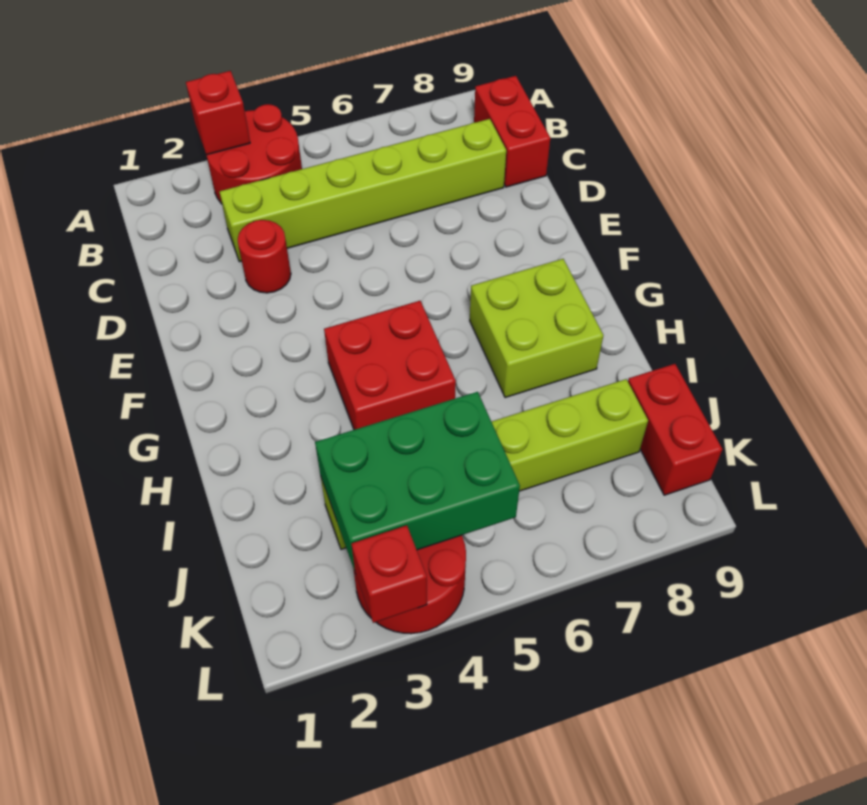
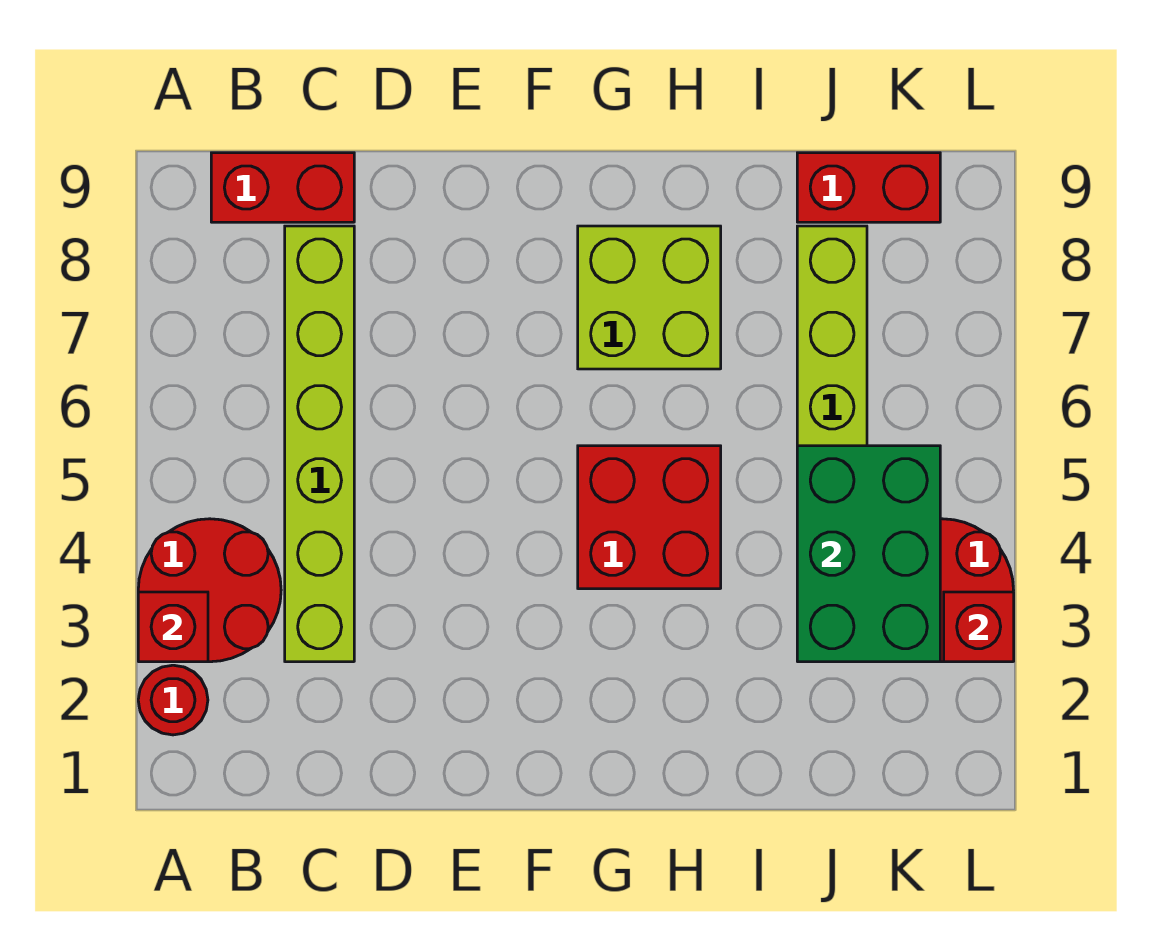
red round brick D3 level 1 -> red round brick A2 level 1

